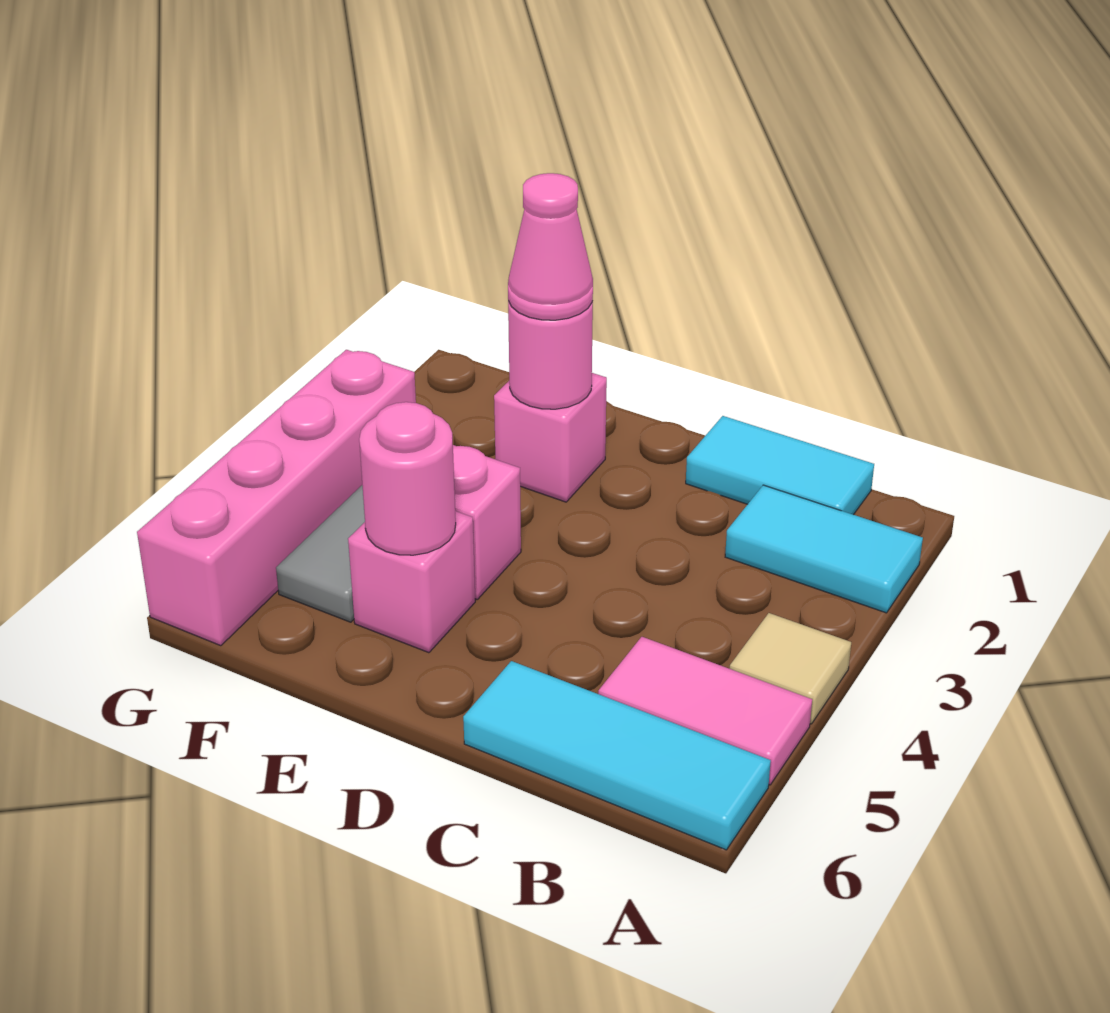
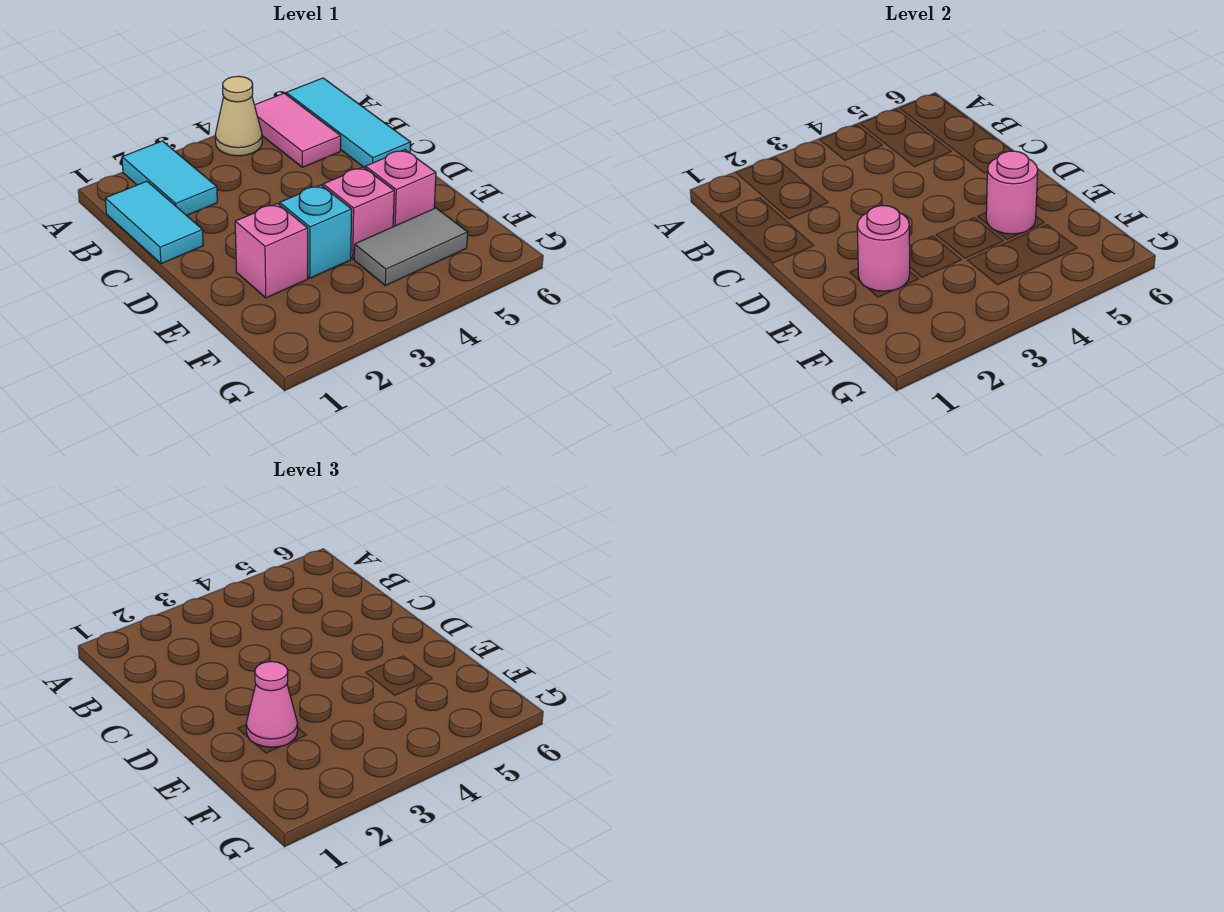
tan tile A4 level 1 -> tan cone A4 level 1
none -> cyan brick E3 level 1
pink brick G3:G6 level 1 -> none

